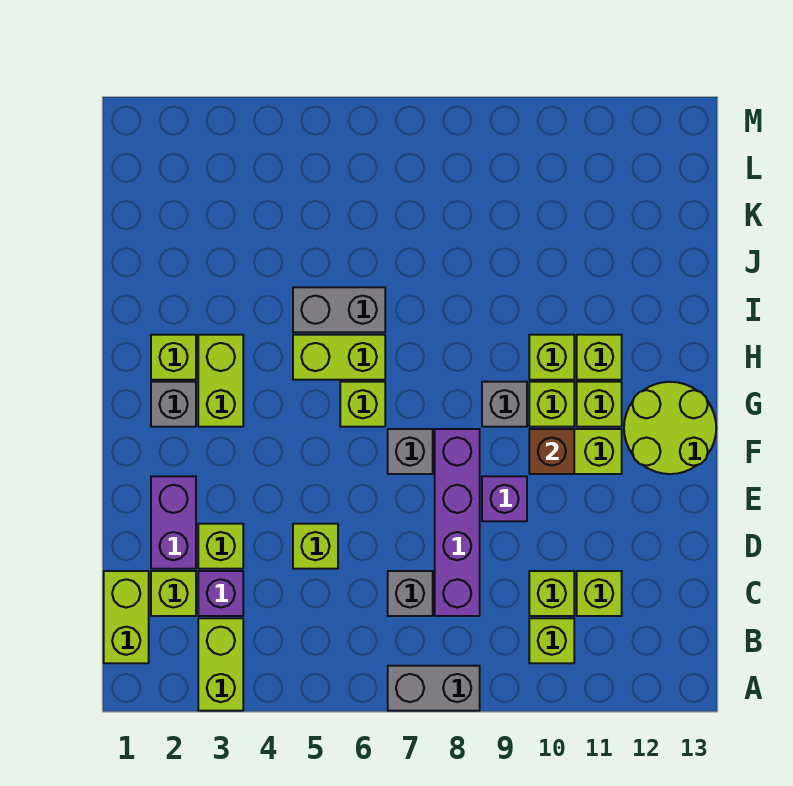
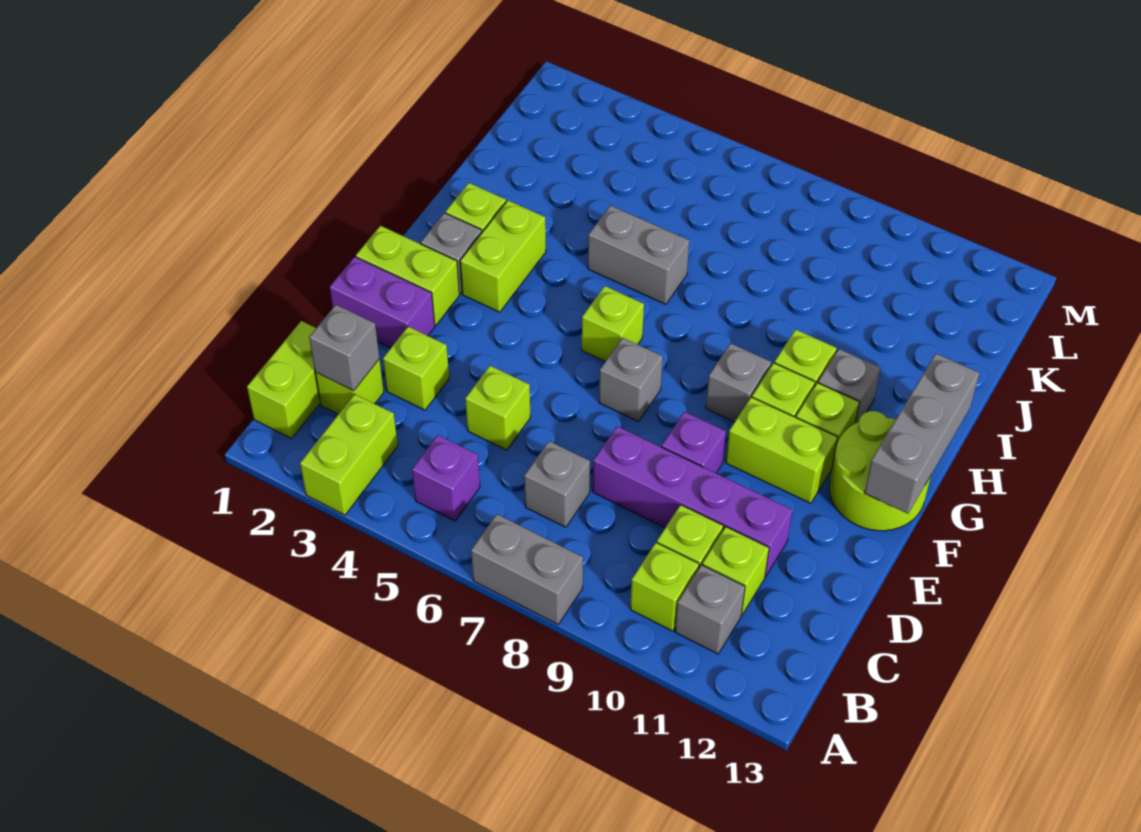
none -> grey brick B11 level 1
none -> grey brick C2 level 2
purple brick C3 level 1 -> purple brick B5 level 1
purple brick C8:F8 level 1 -> purple brick D8:D11 level 1
purple brick D2:E2 level 1 -> purple brick E1:E2 level 1
brown brick F10 level 2 -> none
none -> grey brick F13:H13 level 2
lime brick H5:H6 level 1 -> lime brick F1:F2 level 1
lime brick H11 level 1 -> grey brick H11 level 1

